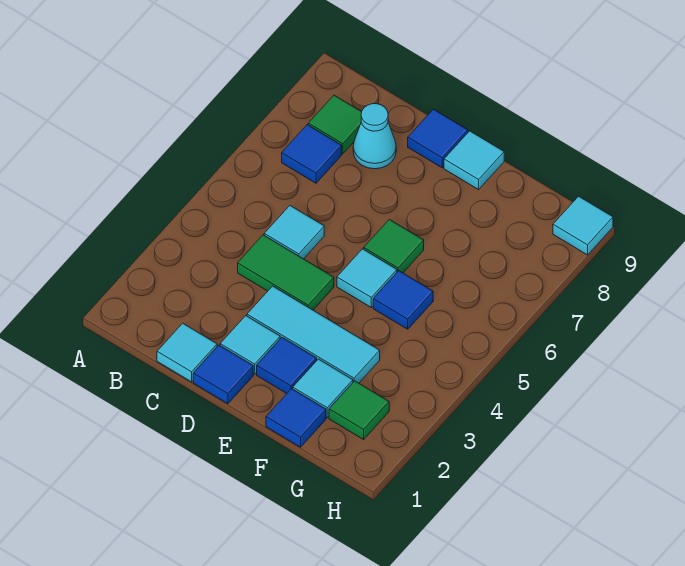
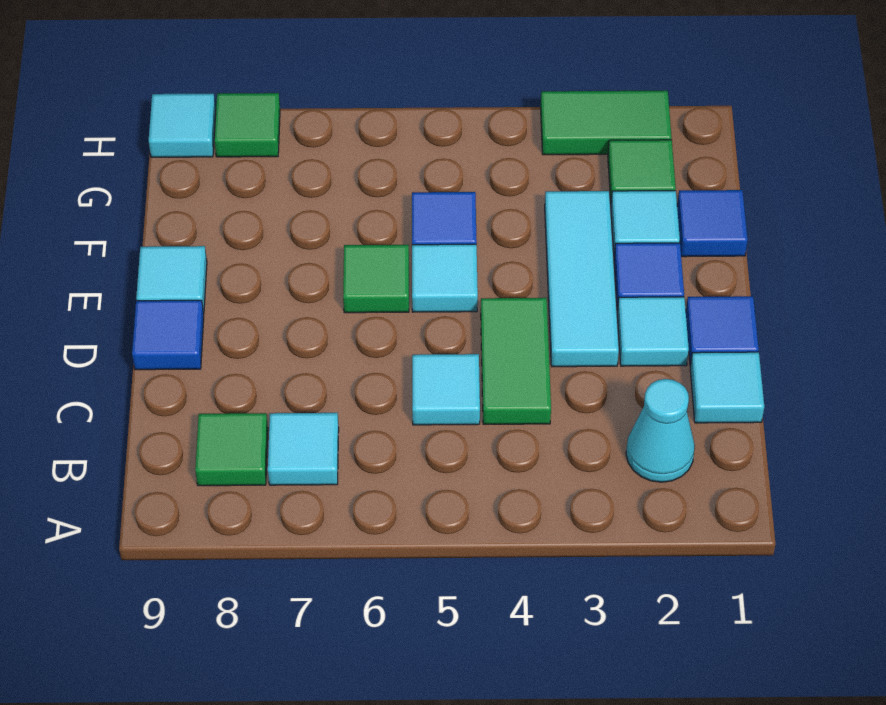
blue tile B7 level 1 -> cyan tile B7 level 1
cyan cone C8 level 1 -> cyan cone B2 level 1
none -> green tile H2:H3 level 1
none -> green tile H8 level 1

